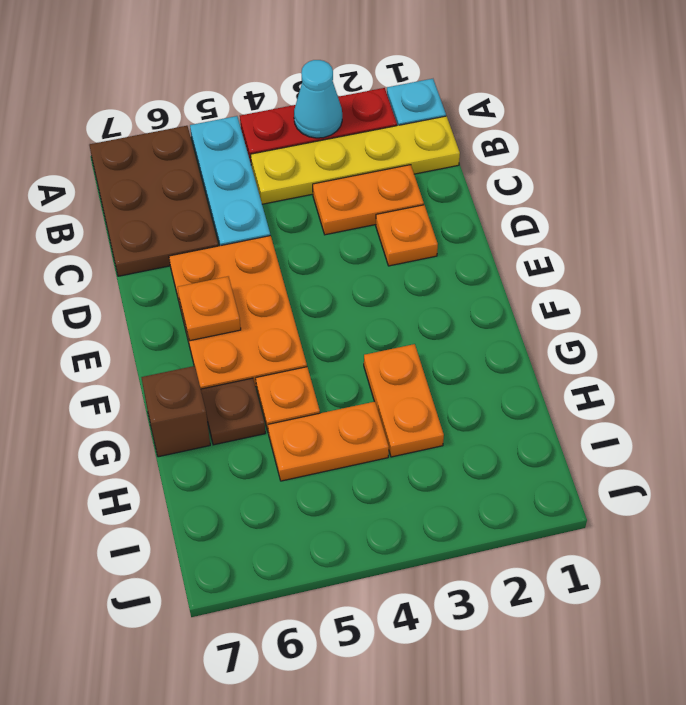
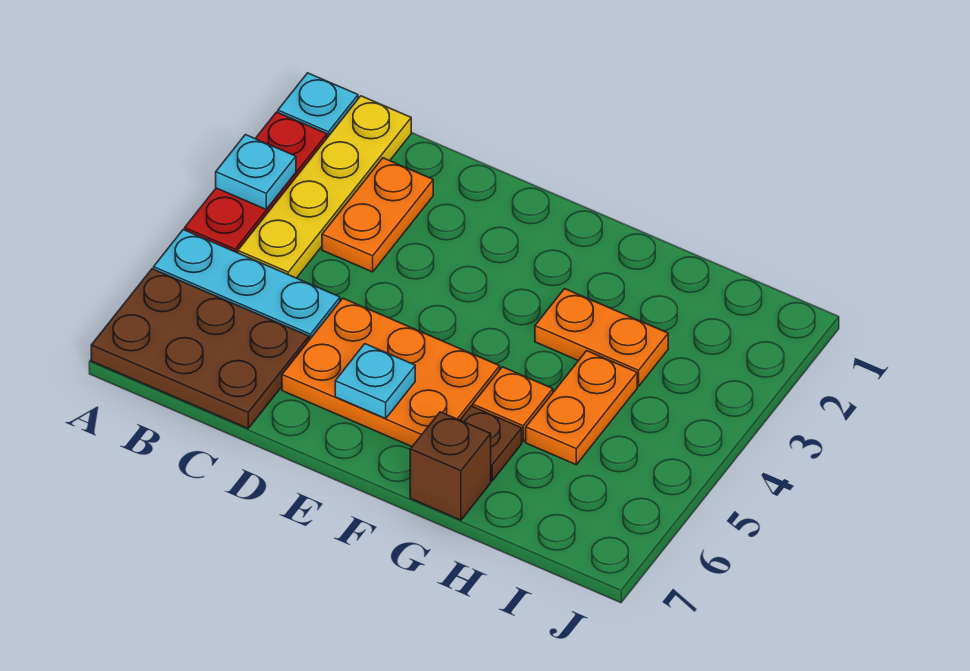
cyan cone A3 level 2 -> cyan plate A3 level 2
orange plate D2 level 1 -> none
orange plate E6 level 2 -> cyan plate E6 level 2

